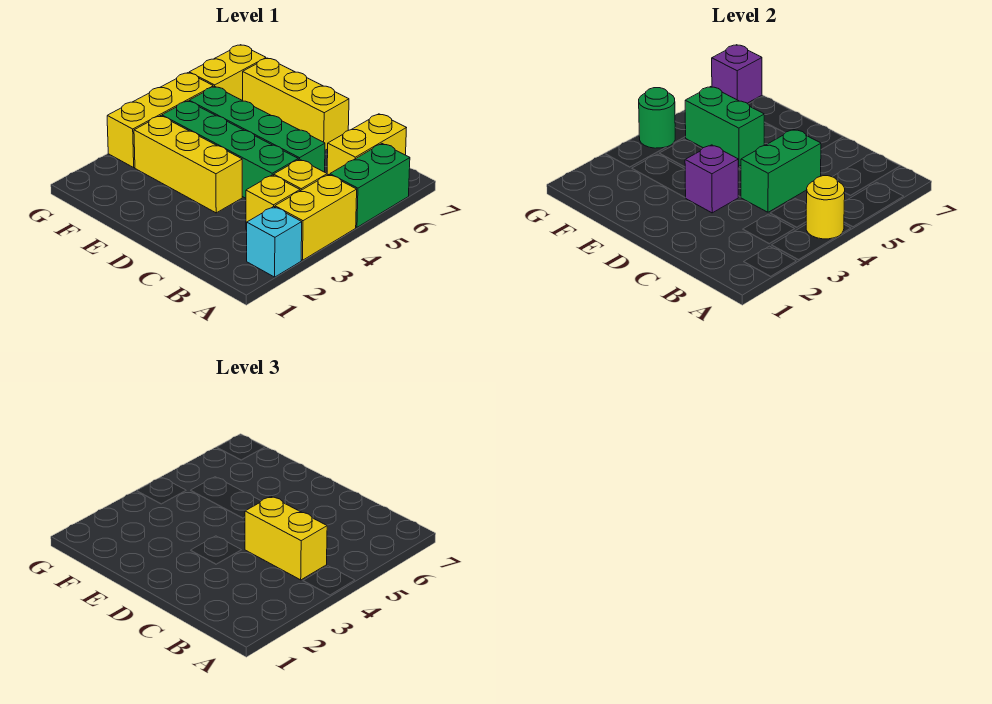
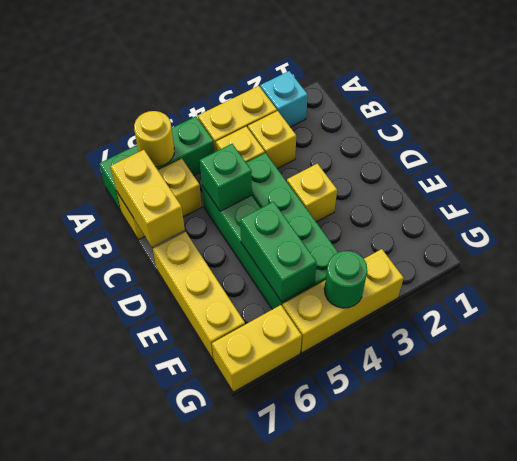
yellow round brick A4 level 2 -> yellow round brick A6 level 2
green brick A5:A6 level 1 -> green brick A5:A7 level 1
yellow brick B4:C4 level 3 -> yellow brick B7:C7 level 2
green brick C4:C5 level 2 -> green brick C5 level 2
yellow brick D3:F3 level 1 -> yellow brick D3 level 1
purple brick D3 level 2 -> none
purple brick G7 level 2 -> none

